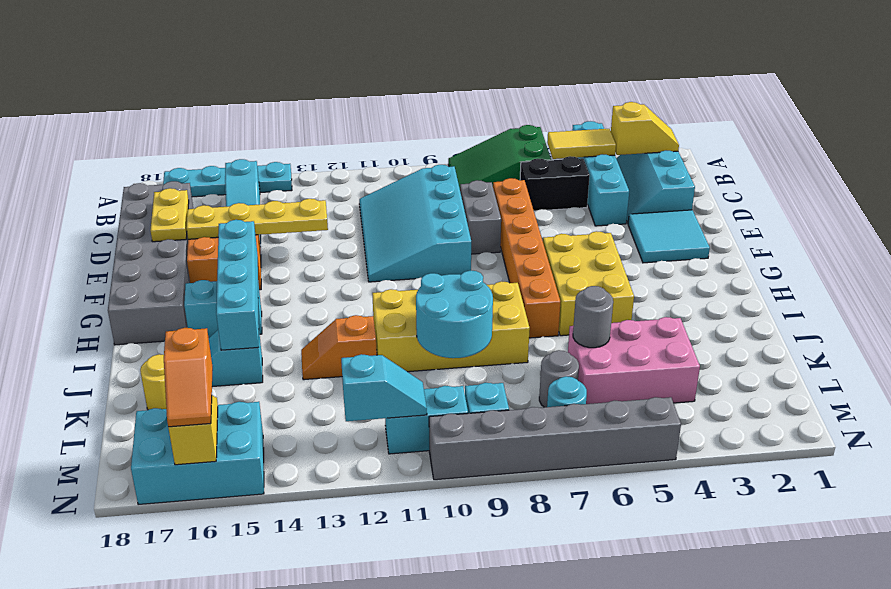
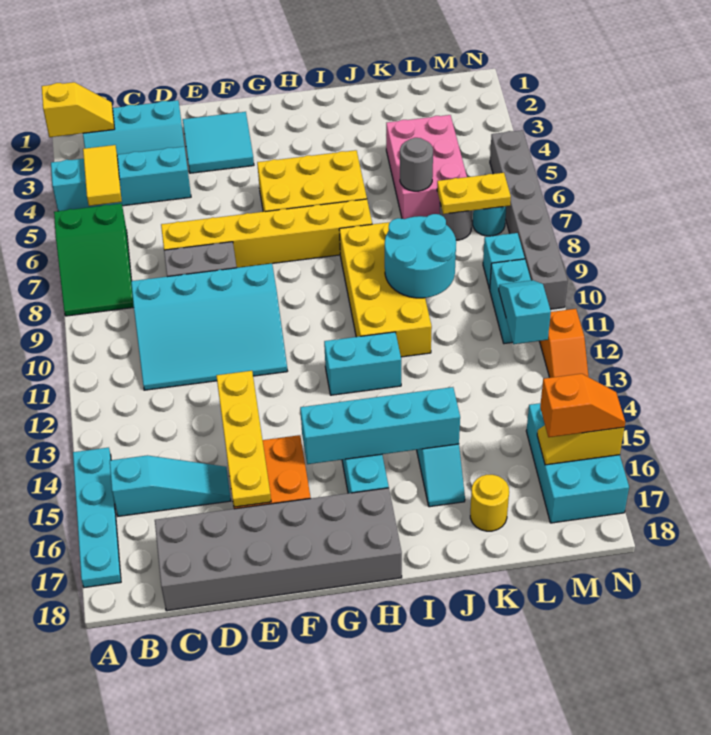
yellow slope B2:B3 level 2 top 3 -> yellow slope A2:B2 level 2 top A
black brick C5:C6 level 1 -> none
orange brick D7:I7 level 1 -> yellow brick D7:I7 level 1
yellow plate D17:E17 level 2 -> yellow plate L7:M7 level 2
none -> cyan brick H12:I12 level 1
orange slope J12:J13 level 1 top 12 -> orange slope N12:N13 level 1 top 12

